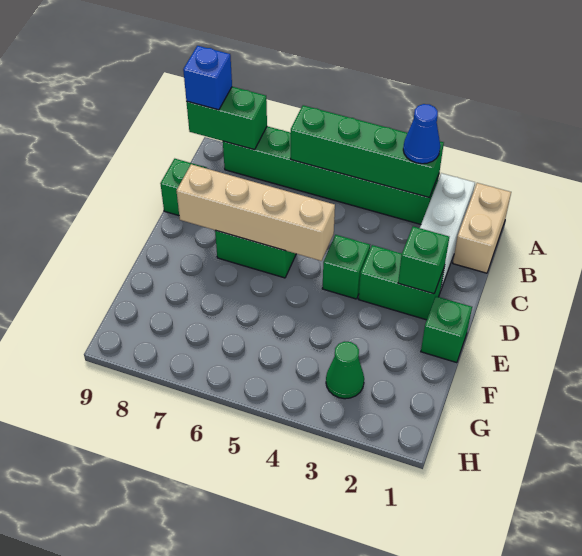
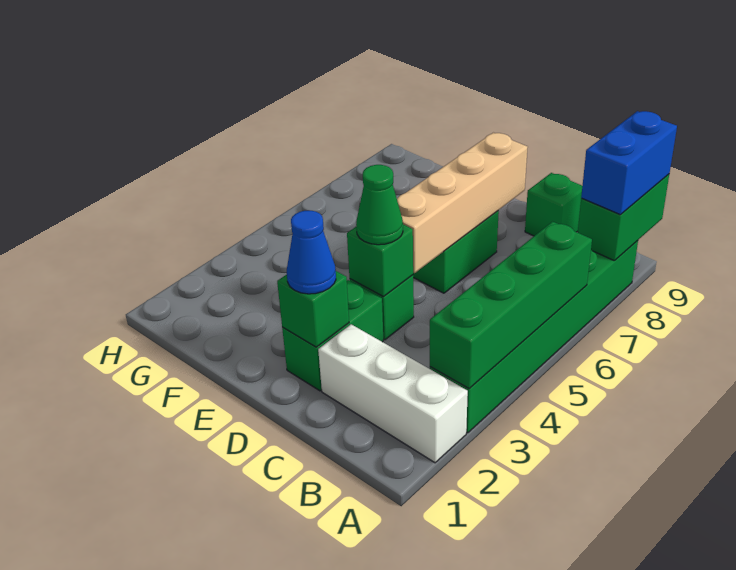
tan brick A1:B1 level 1 -> none
blue cone A3 level 3 -> blue cone D2 level 3
blue brick A9 level 3 -> blue brick A8:A9 level 3
green brick E1 level 1 -> green brick D4 level 2
green cone G3 level 1 -> green cone D4 level 3

